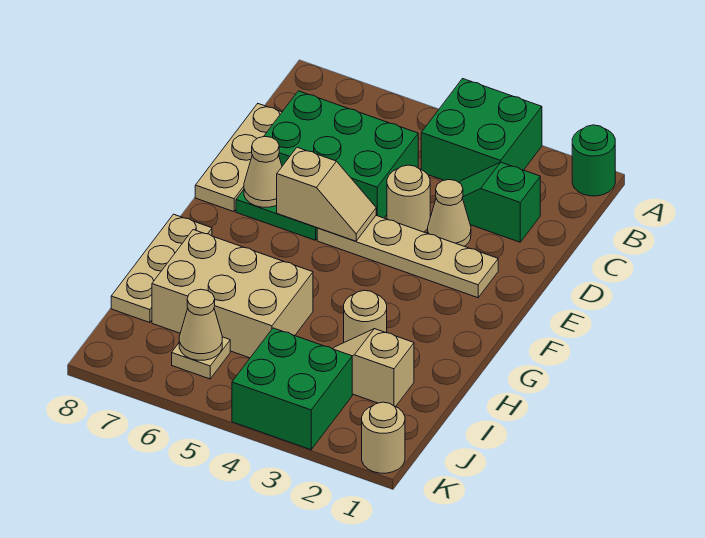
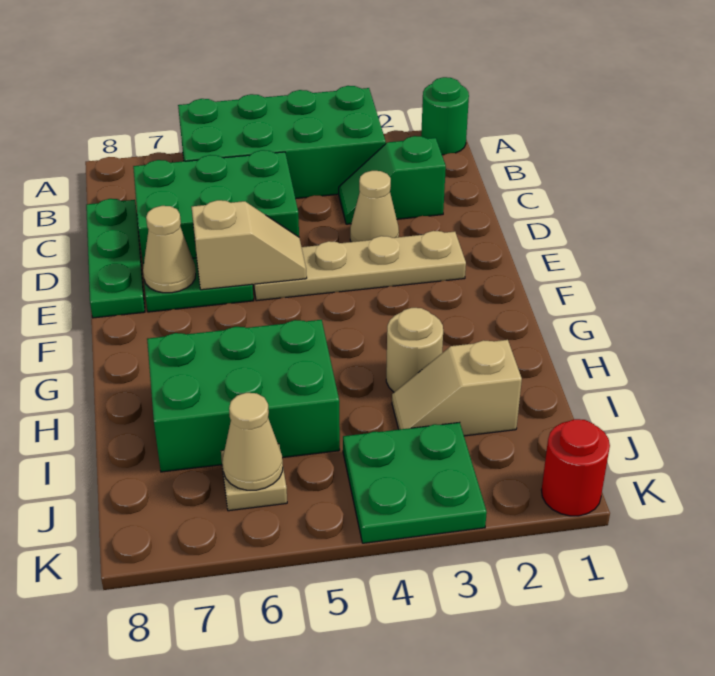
green brick A3:B4 level 1 -> green brick A3:B6 level 1
tan plate C8:E8 level 1 -> green plate C8:E8 level 1
tan round brick D4 level 1 -> none
tan plate G8:I8 level 1 -> none
tan brick H5:I7 level 1 -> green brick H5:I7 level 1
green brick J3:K4 level 1 -> green plate J3:K4 level 1
tan round brick K1 level 1 -> red round brick K1 level 1

